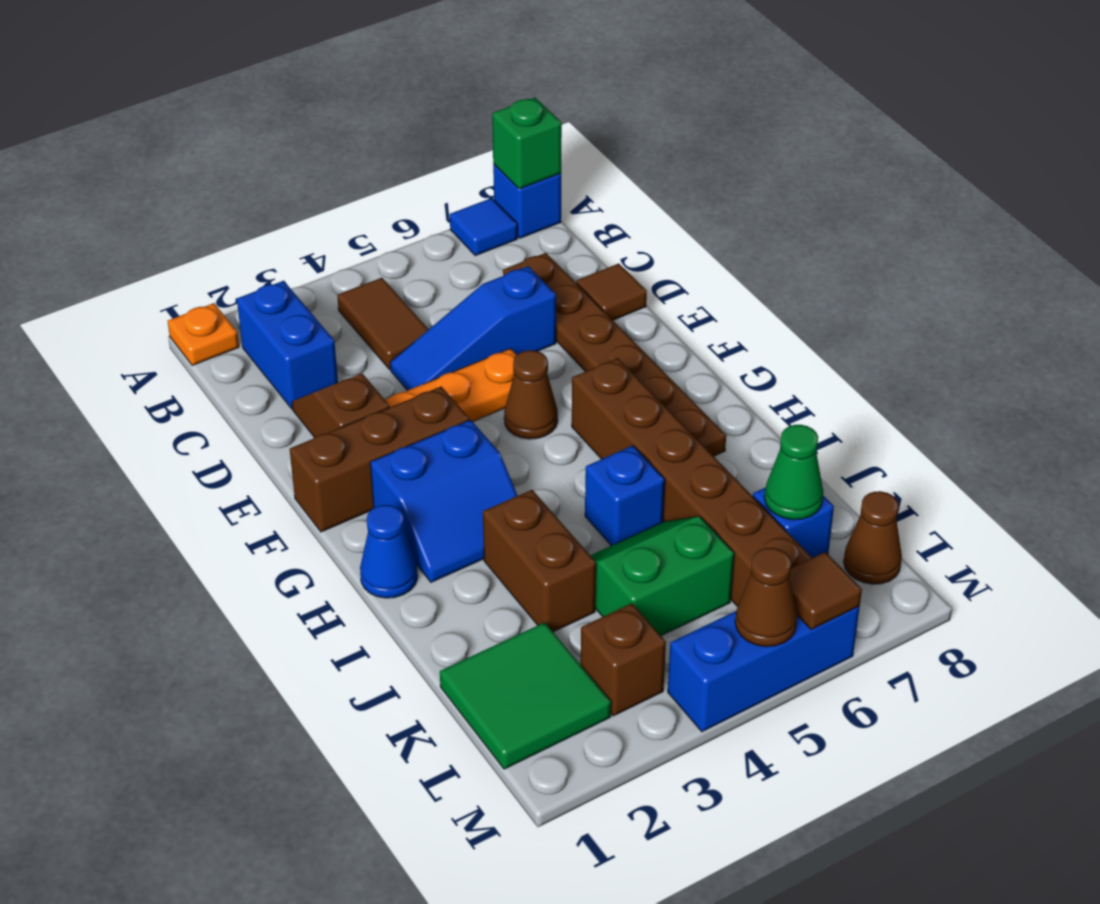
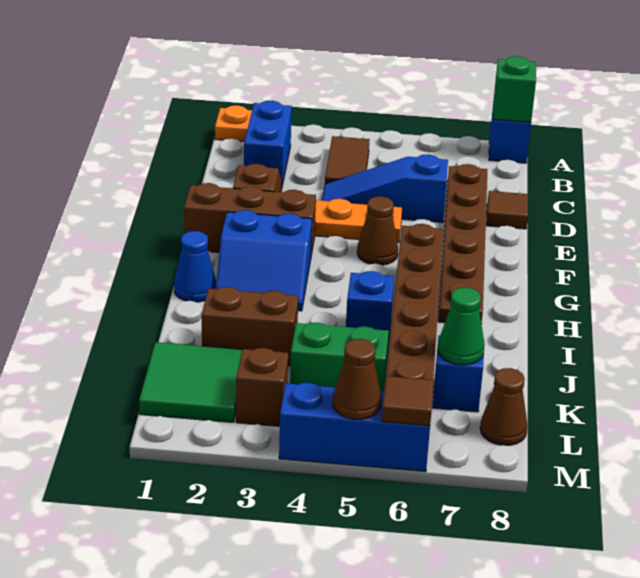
blue tile A7 level 1 -> none
brown brick I3:J3 level 1 -> brown brick J2:J3 level 1

